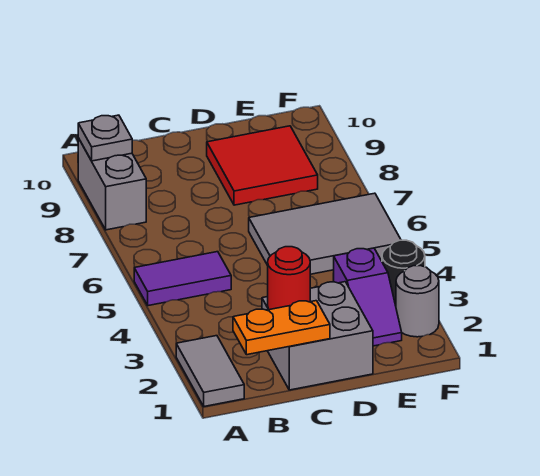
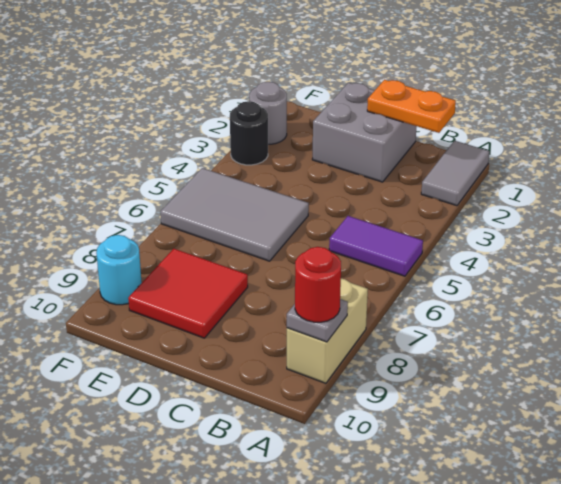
grey brick A8:A9 level 1 -> tan brick A8:A9 level 1
red round brick C2 level 2 -> red round brick A9 level 3
purple slope E2:E3 level 1 top 3 -> none
none -> cyan round brick F9 level 1

